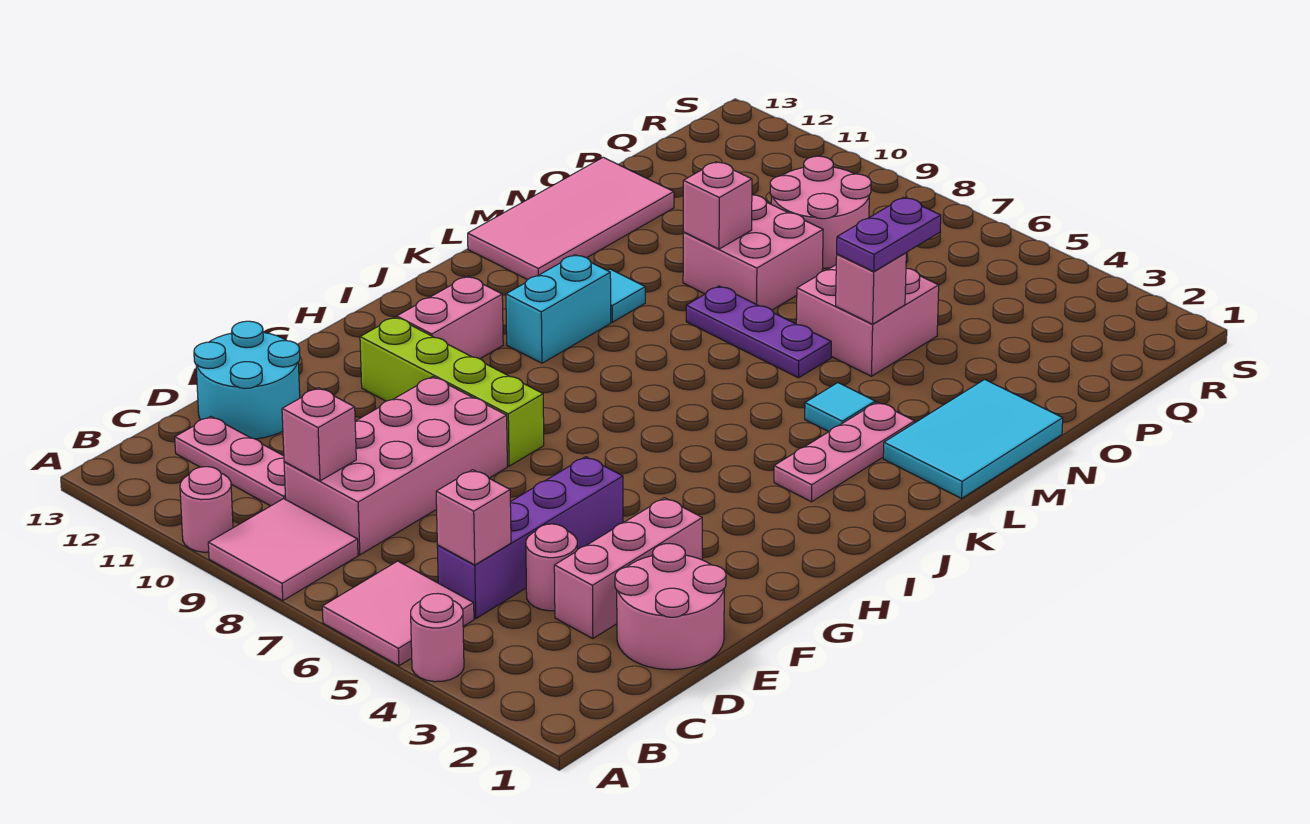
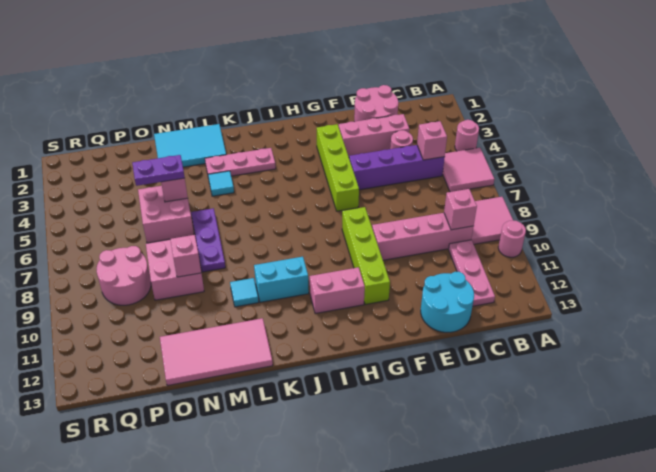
pink brick C8:F9 level 1 -> pink brick C9:F9 level 1
none -> lime brick G3:G6 level 1

